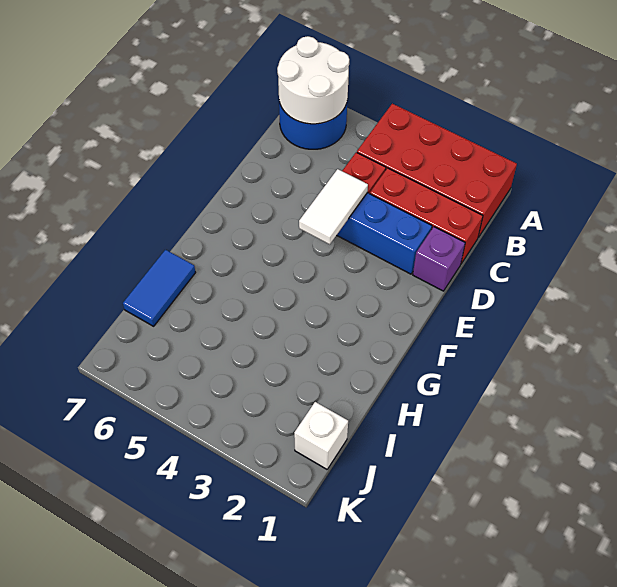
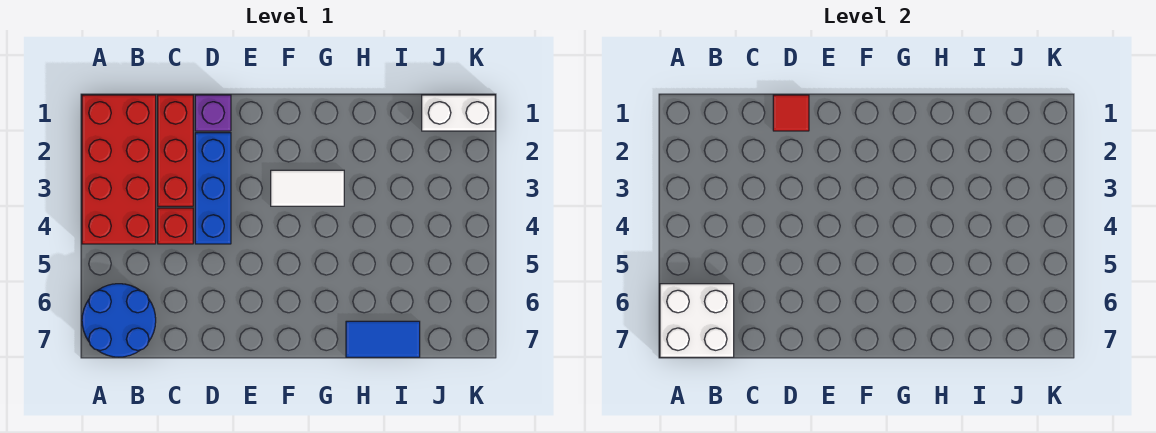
white round brick A6:B7 level 2 -> white brick A6:B7 level 2
none -> red tile D1 level 2
white tile D4:E4 level 2 -> white tile F3:G3 level 1
white brick J1 level 1 -> white brick J1:K1 level 1

